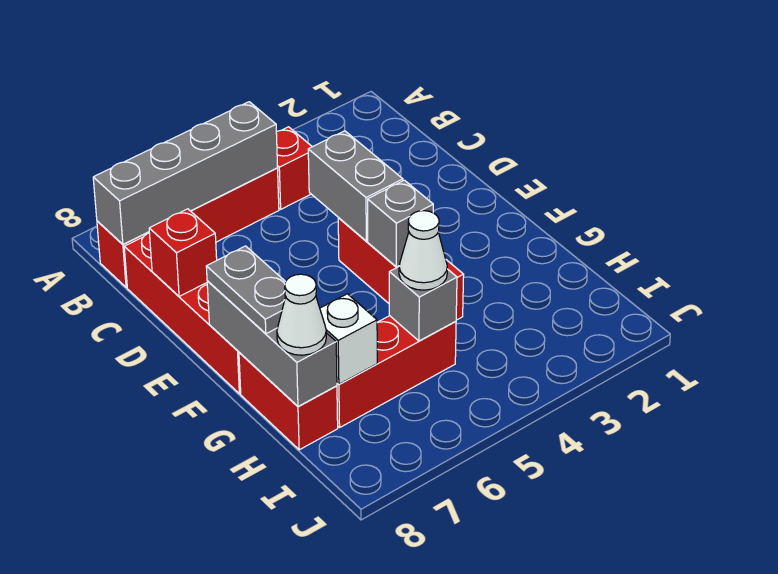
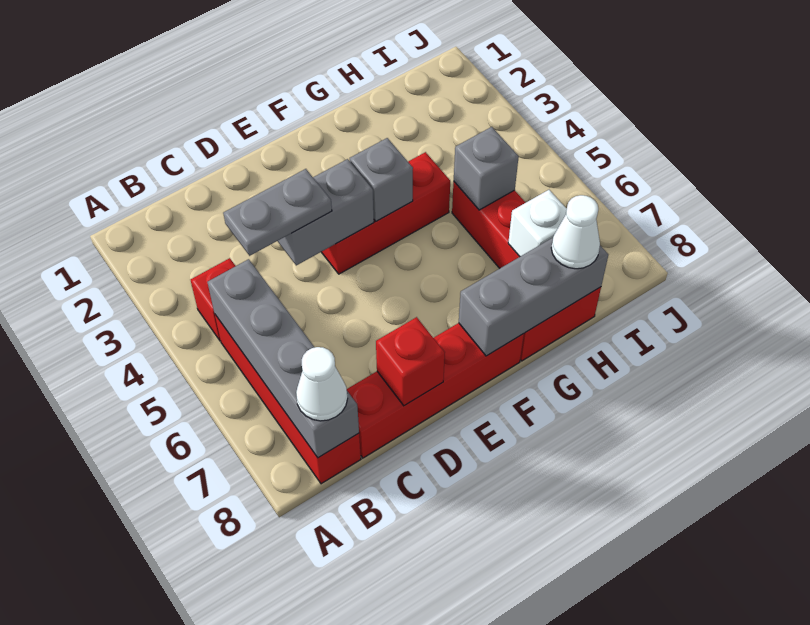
grey plate F8:G8 level 3 -> grey plate C4:D4 level 3
white cone H5 level 3 -> white cone B8 level 3

